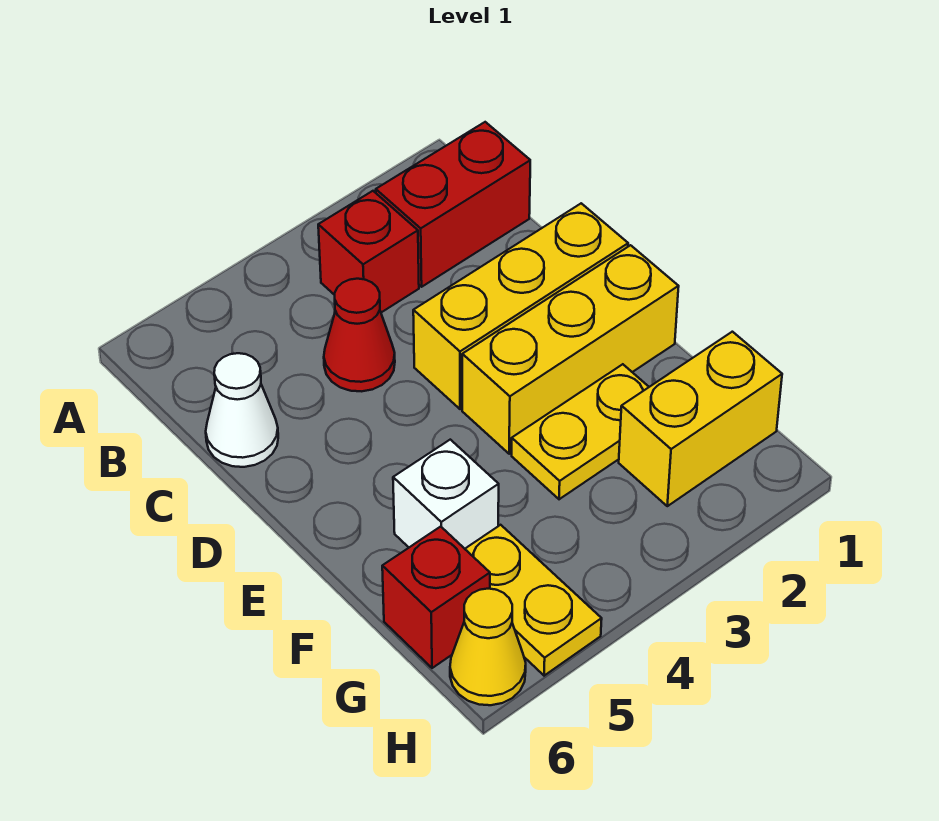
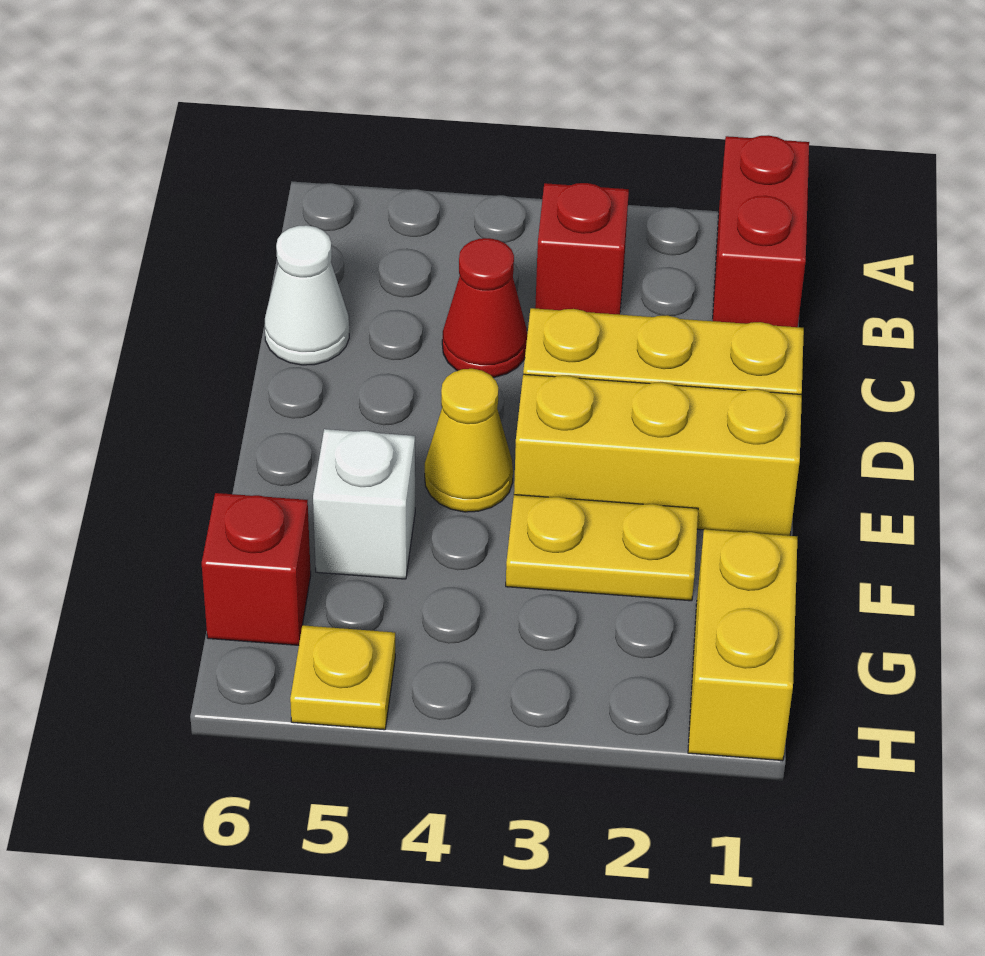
red brick B1:B2 level 1 -> red brick A1:B1 level 1
yellow brick G1:G2 level 1 -> yellow brick G1:H1 level 1
yellow plate G5:H5 level 1 -> yellow plate H5 level 1
yellow cone H6 level 1 -> yellow cone E4 level 1

